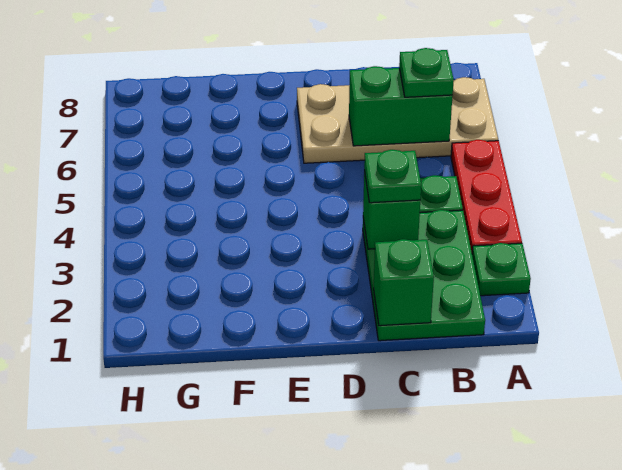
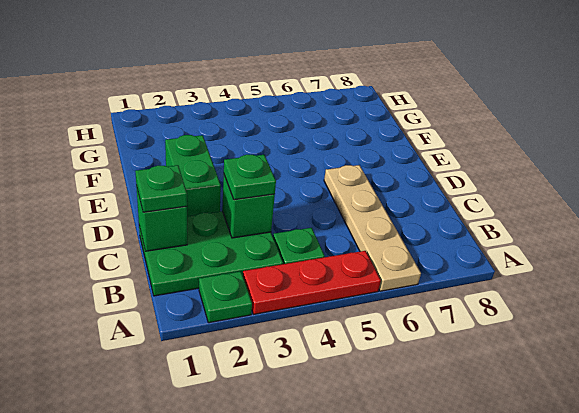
tan plate A6:D7 level 1 -> tan plate A6:D6 level 1
green brick B6:C6 level 2 -> green brick D2:E2 level 1
green plate B6 level 3 -> green plate C1 level 3

